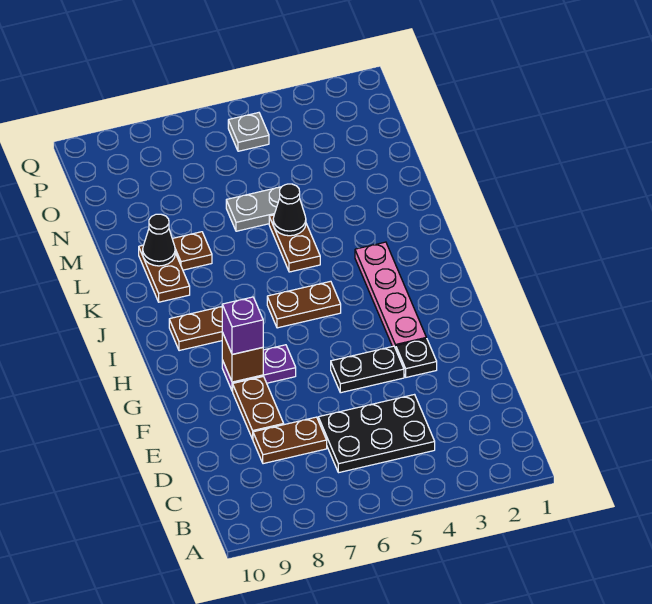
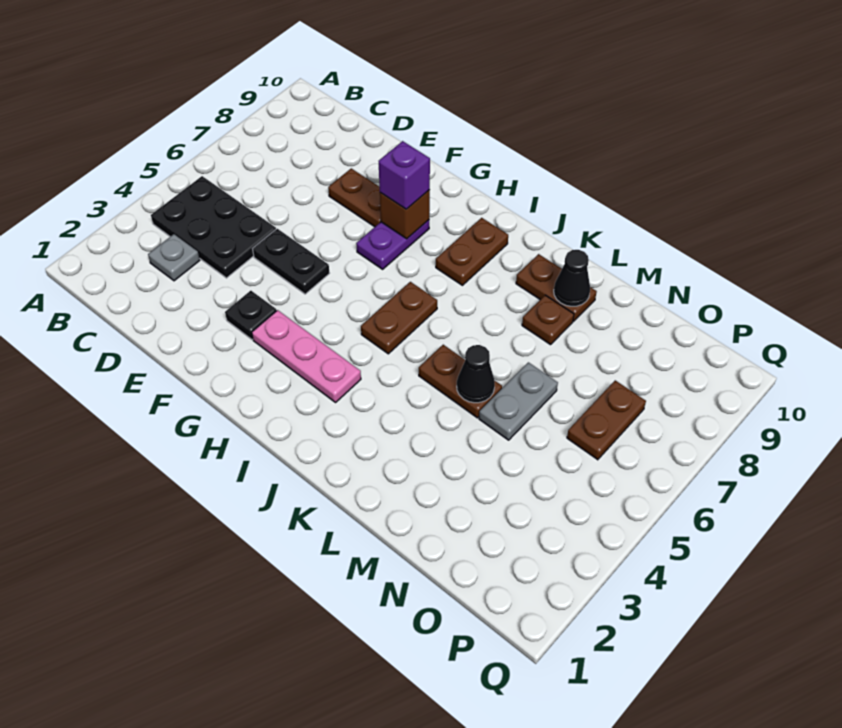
black plate C4:D6 level 1 -> black plate B4:D5 level 1
brown plate D7:D8 level 1 -> brown plate O6:O7 level 1
black plate F4:F5 level 1 -> black plate E5:F5 level 1
pink plate G3:J3 level 1 -> pink plate G3:I3 level 1
grey plate P5 level 1 -> grey plate C3 level 1

